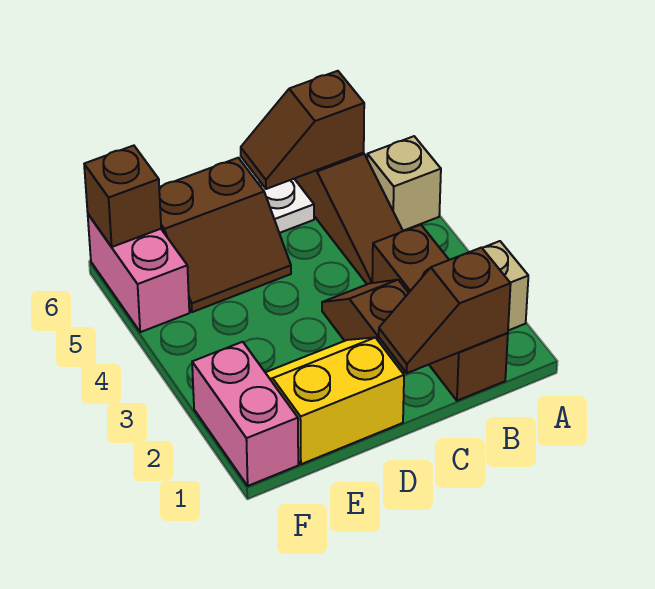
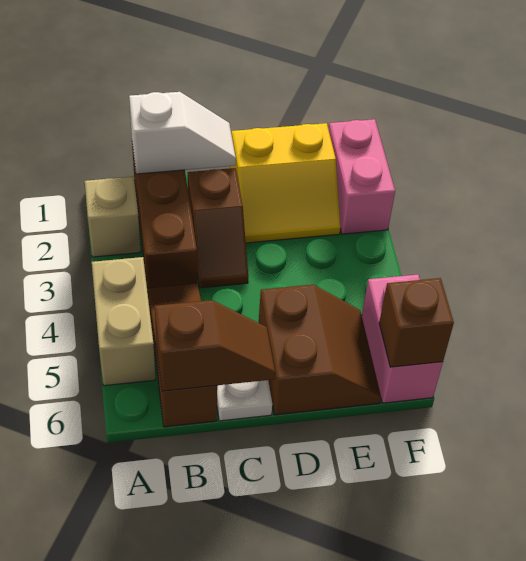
tan brick A5 level 1 -> tan brick A4:A5 level 1
brown slope B1:C1 level 2 top B -> white slope B1:C1 level 2 top B
brown slope D5:E6 level 1 top 6 -> brown slope D5:E6 level 1 top D

